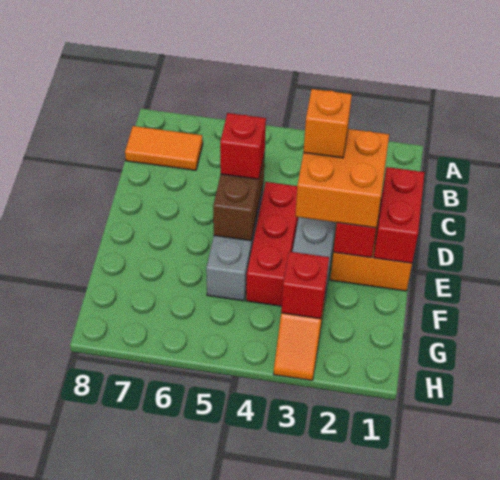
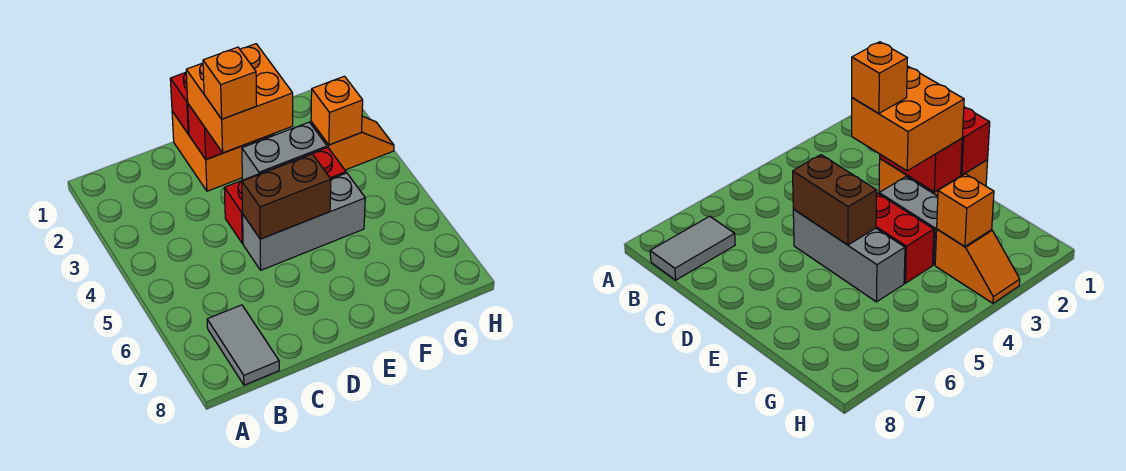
orange tile B7:B8 level 1 -> grey tile B7:B8 level 1
red brick D5 level 3 -> none
red brick G3 level 2 -> orange brick G3 level 2

